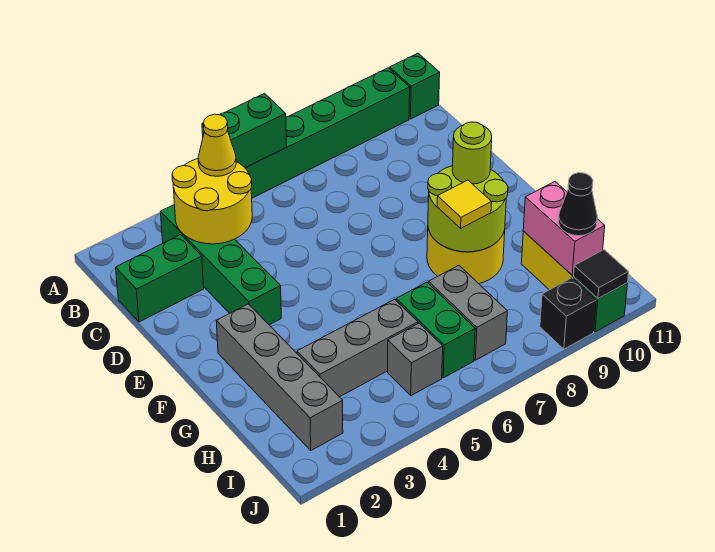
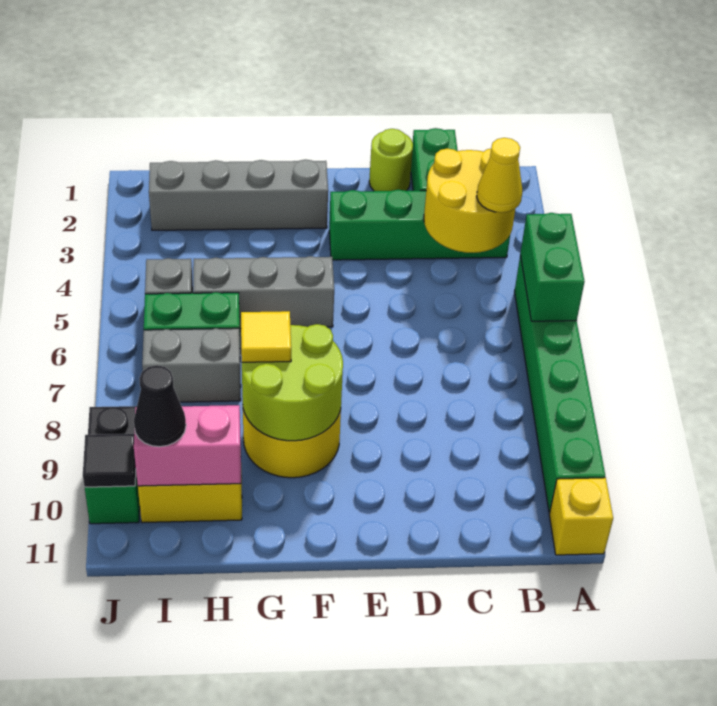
green brick A11 level 1 -> yellow brick A11 level 1
lime round brick F9 level 3 -> lime round brick D1 level 1
grey brick H3:H5 level 1 -> grey brick F5:H5 level 1

